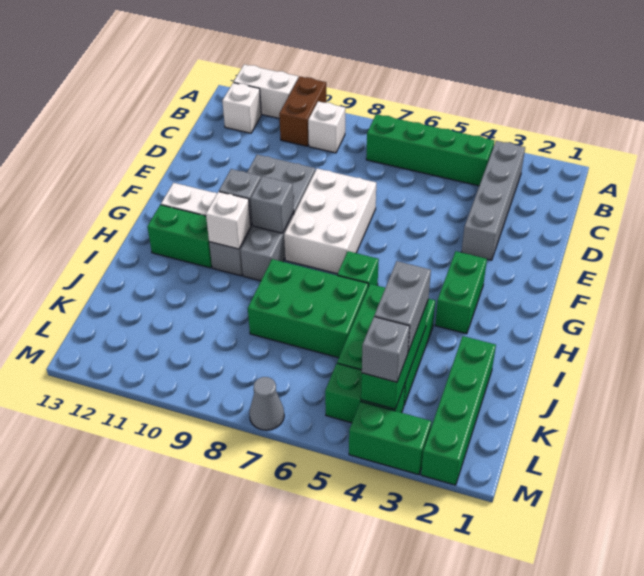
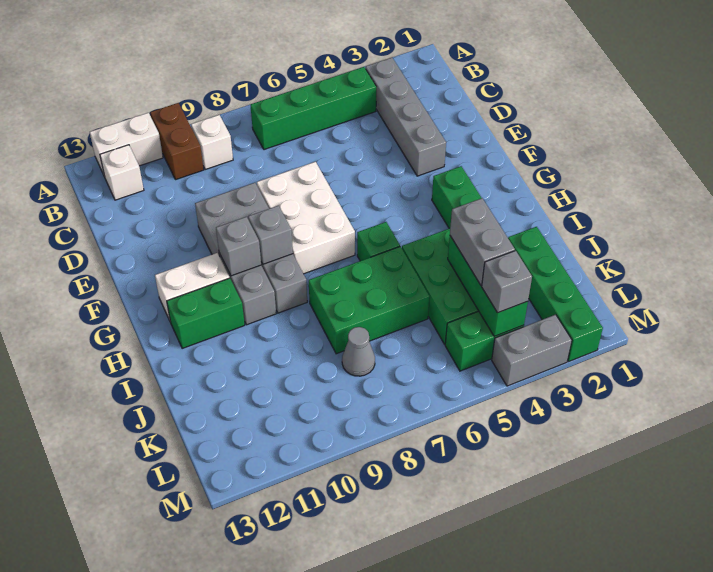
white brick H10 level 2 -> none
green brick M3:M4 level 1 -> grey brick M3:M4 level 1
grey cone M7 level 1 -> grey cone K8 level 1

